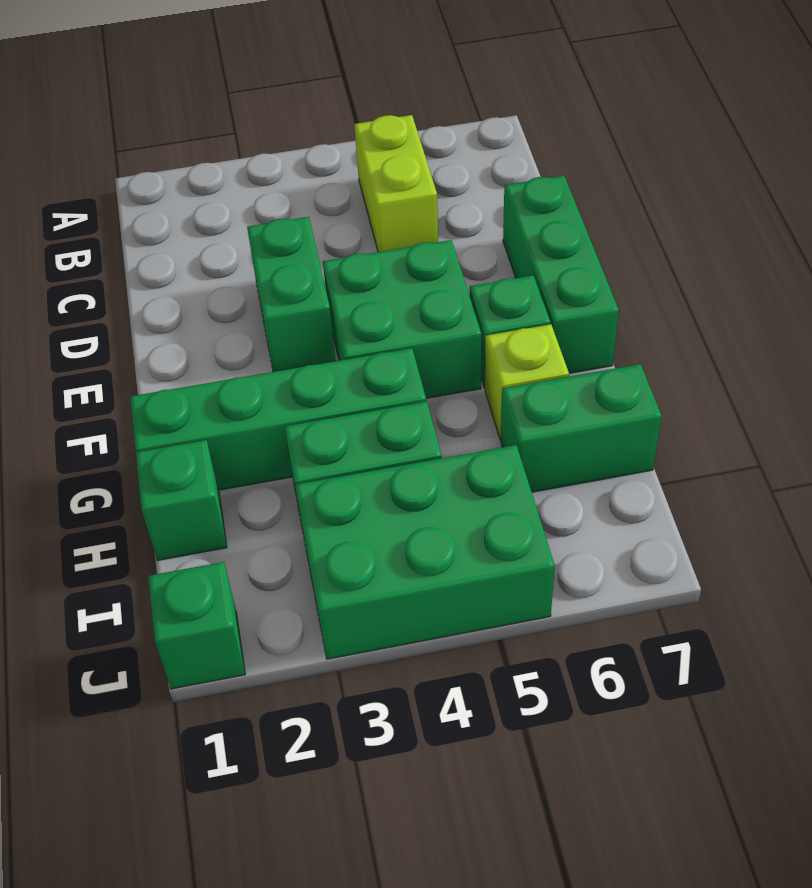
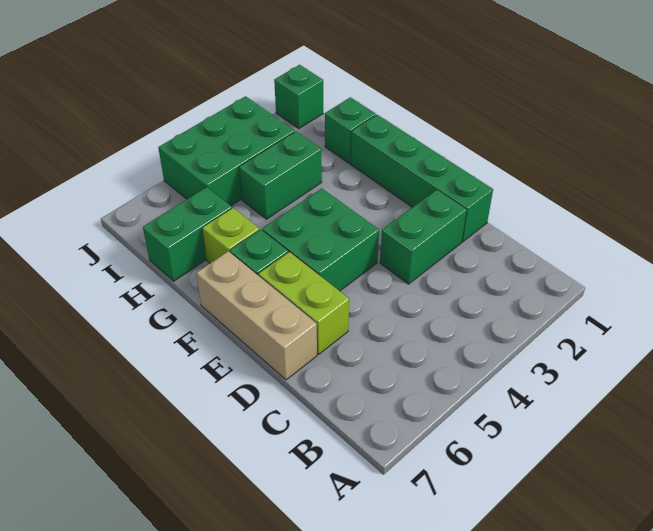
lime brick B5:C5 level 1 -> lime brick D6:E6 level 1
green brick D3:E3 level 1 -> green brick D2:D3 level 1
green brick D7:F7 level 1 -> tan brick D7:F7 level 1
green brick G1:G4 level 1 -> green brick D1:G1 level 1

